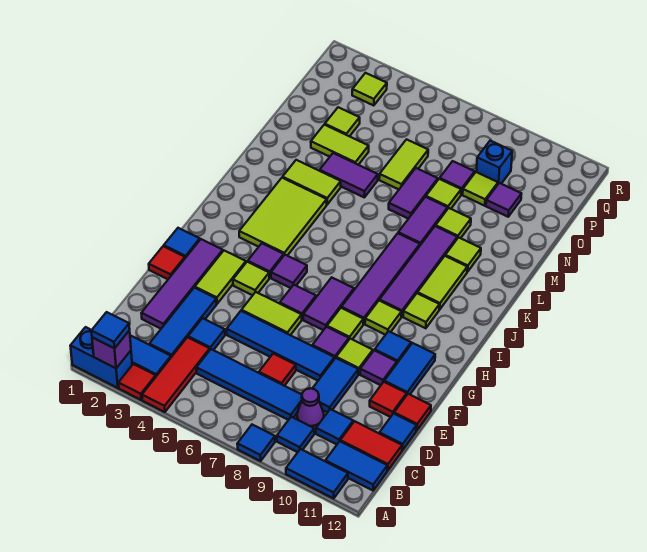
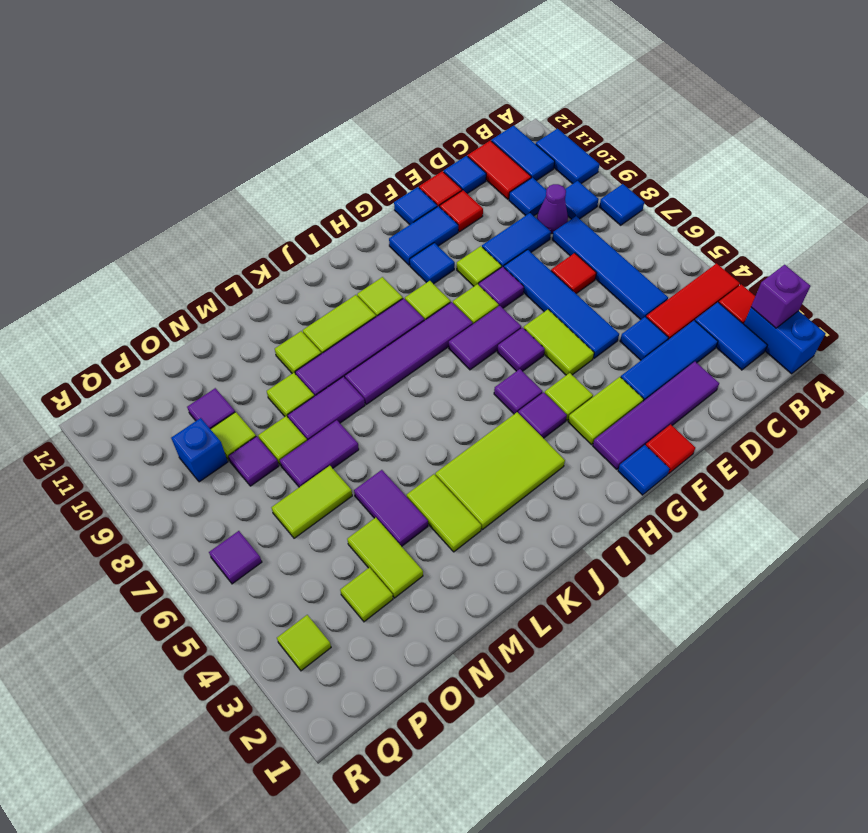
blue tile A2 level 3 -> blue tile F12 level 1
purple tile F10 level 1 -> purple tile Q6 level 1

